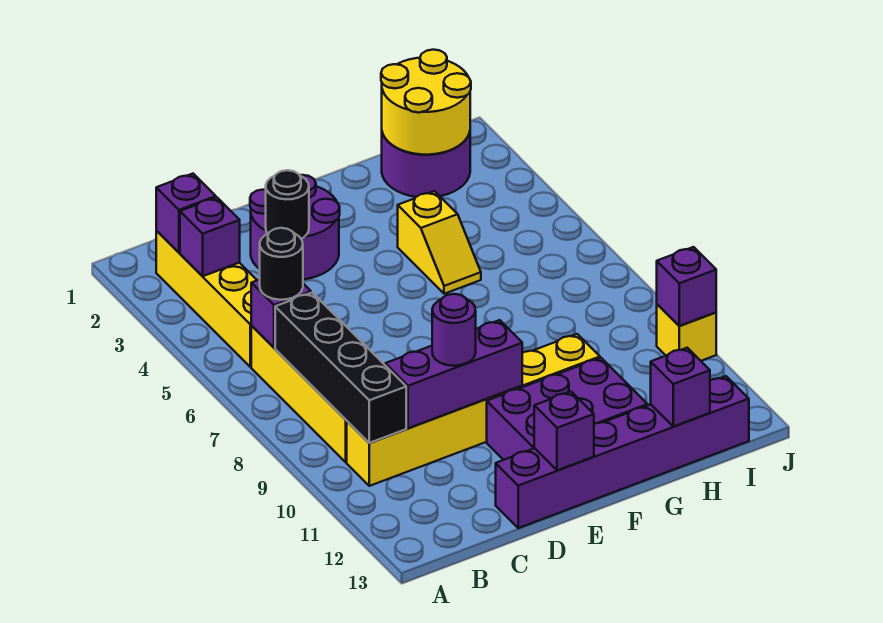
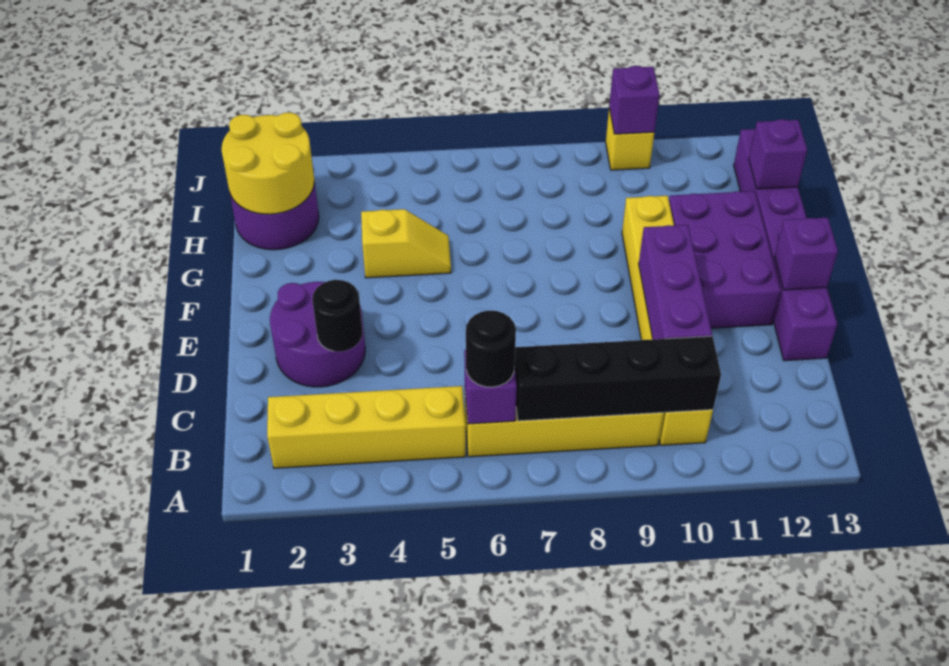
purple brick B2 level 2 -> none
purple brick B3 level 2 -> none
purple round brick D10 level 3 -> none

